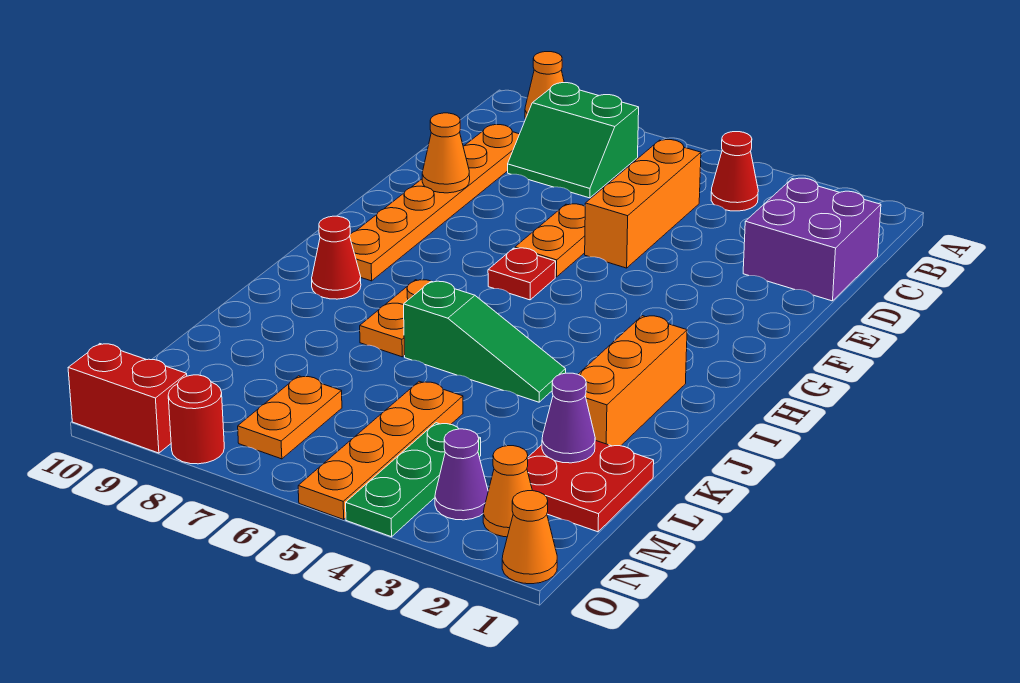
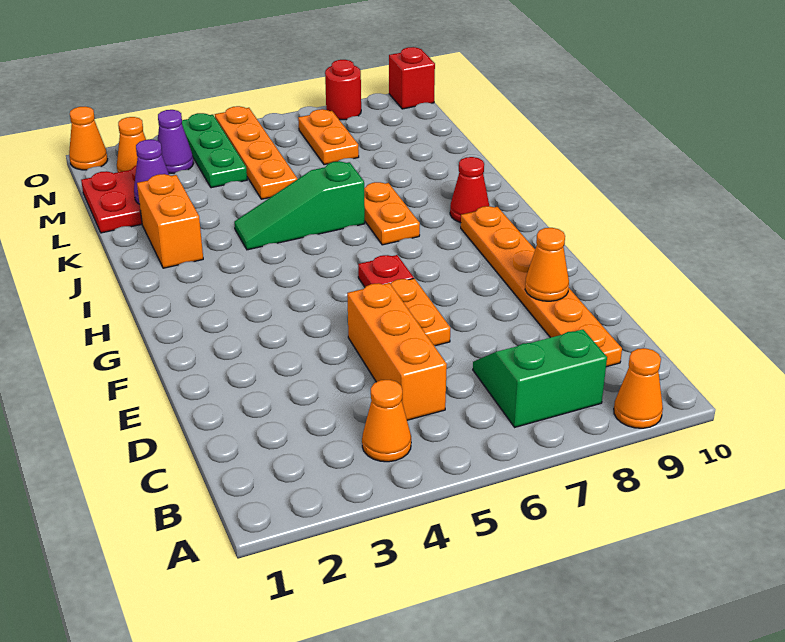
red cone B4 level 1 -> orange cone B4 level 1
purple brick C1:D2 level 1 -> none
orange brick I2:K2 level 1 -> orange brick J2:K2 level 1
red brick O9:O10 level 1 -> red brick O10 level 1

